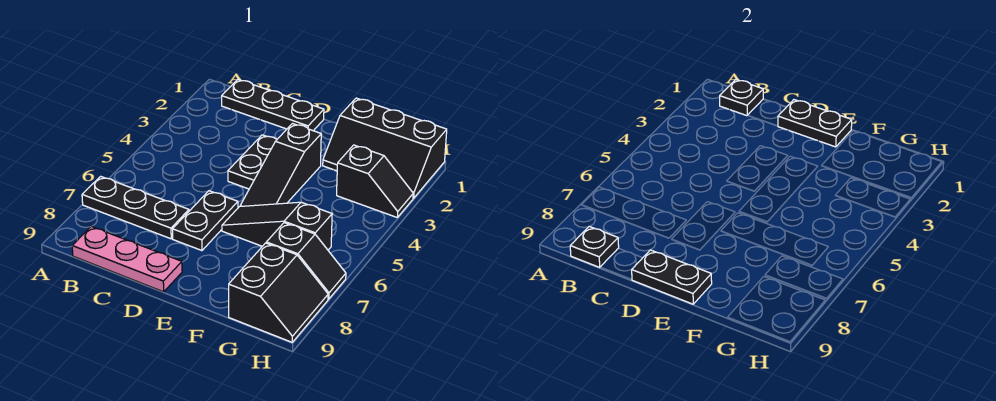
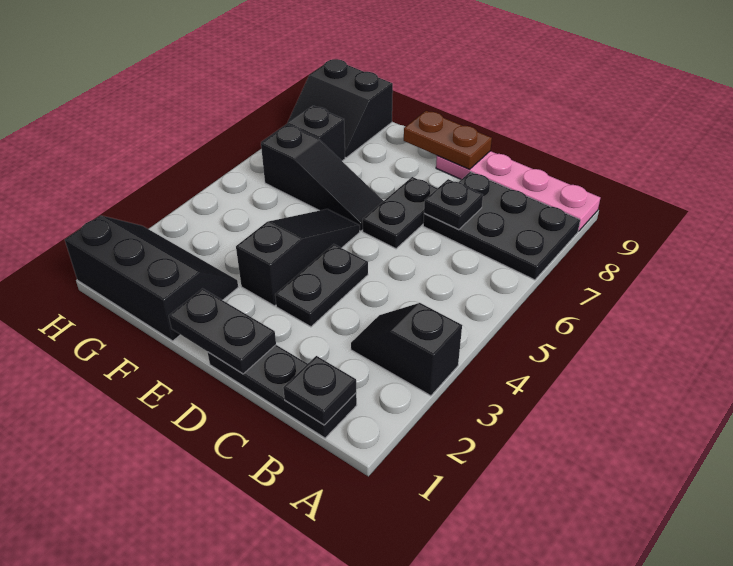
black plate A7:C7 level 1 -> black plate A7:C8 level 1
pink plate B9:D9 level 1 -> pink plate A9:D9 level 1
black plate B9 level 2 -> black plate C7 level 2
black plate D9:E9 level 2 -> brown plate D9:E9 level 2
black slope G3:H3 level 1 top G -> black slope A3:B3 level 1 top A
black slope G8:H9 level 1 top G -> black slope G8:H9 level 1 top 9

